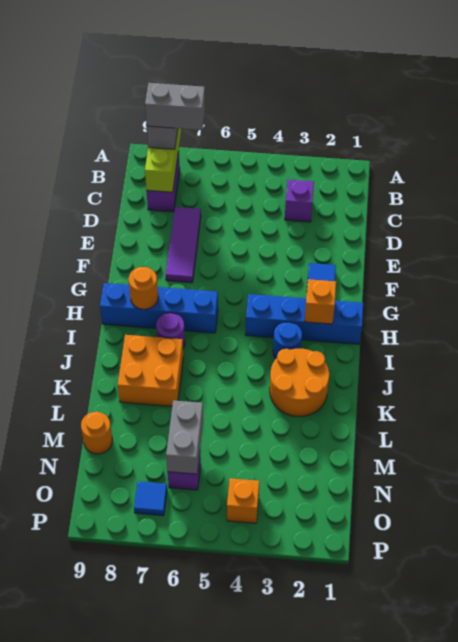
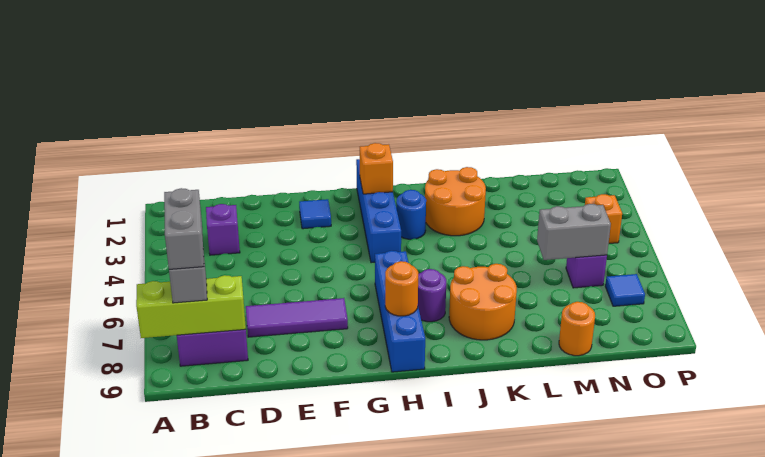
orange brick J7:K8 level 1 -> orange round brick J7:K8 level 1

